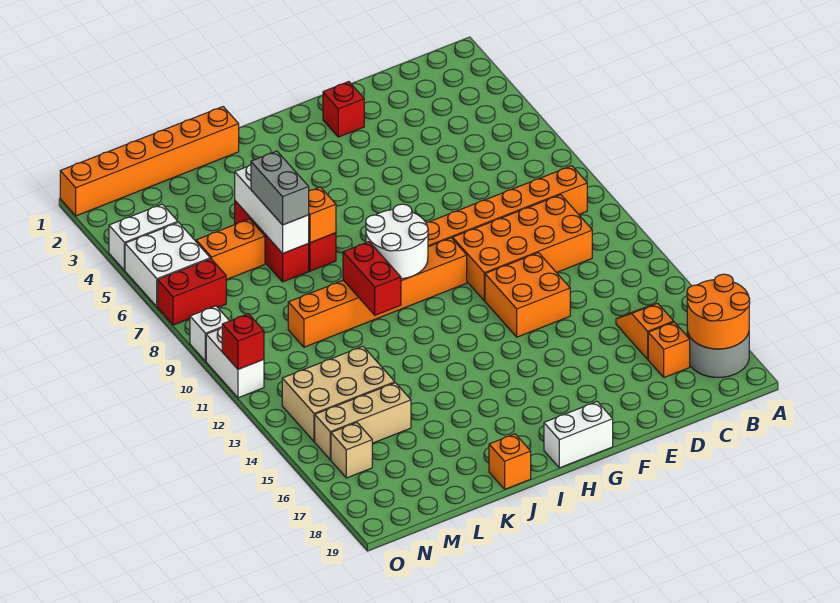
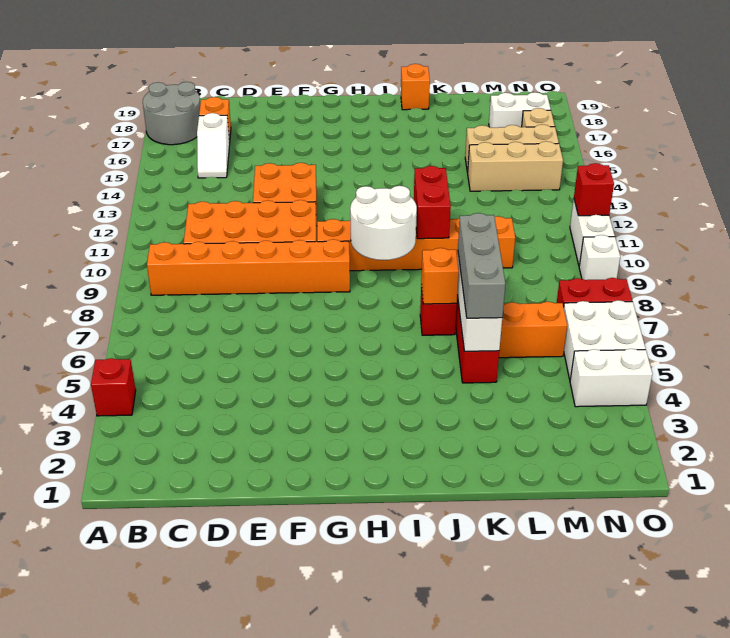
orange round brick A17:B18 level 2 -> none
orange slope C15:C16 level 1 top 16 -> white slope C15:C16 level 1 top 16
red brick F2 level 1 -> red brick A4 level 1
white brick G19:H19 level 1 -> white brick M17:N17 level 1
orange brick J1:O1 level 1 -> none
grey brick K6:K7 level 3 -> grey brick K5:K7 level 3
tan brick L13:N14 level 1 -> tan brick L14:N14 level 1

